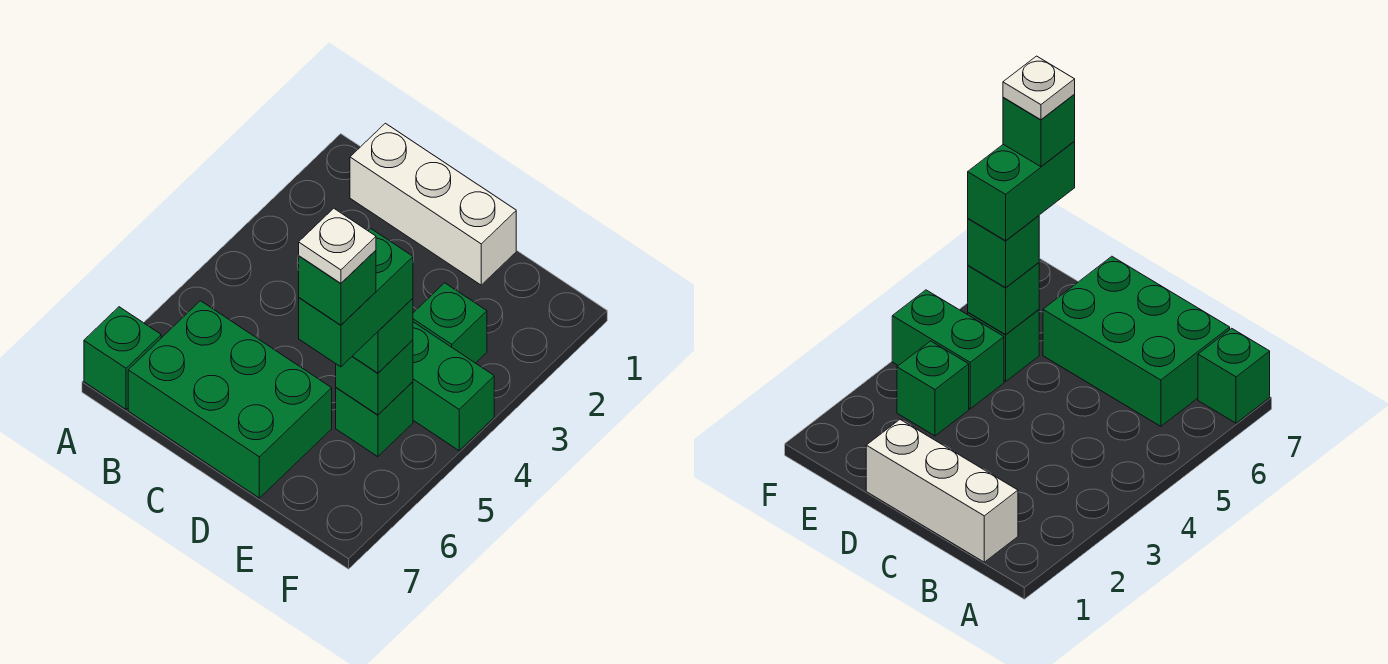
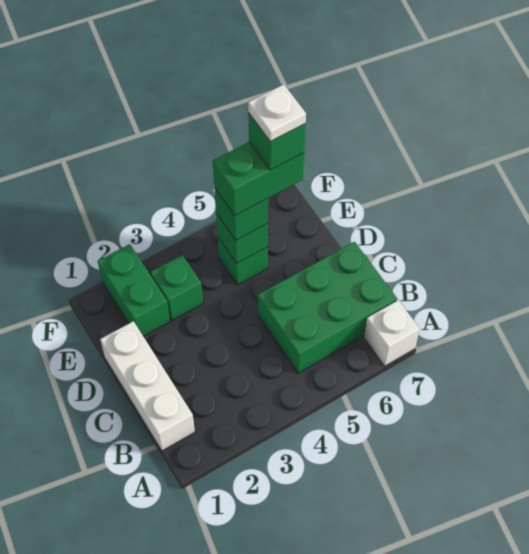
green brick A7 level 1 -> white brick A7 level 1
green brick B6:D7 level 1 -> green brick B5:C7 level 1
green brick E4:F4 level 1 -> green brick E2:F2 level 1

